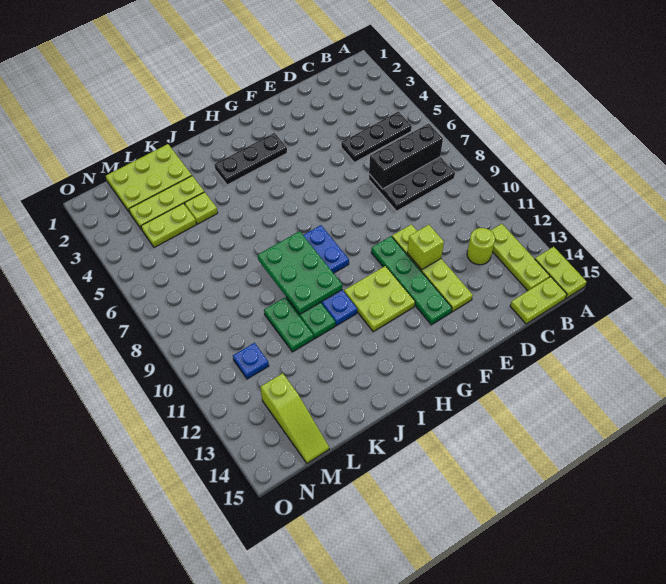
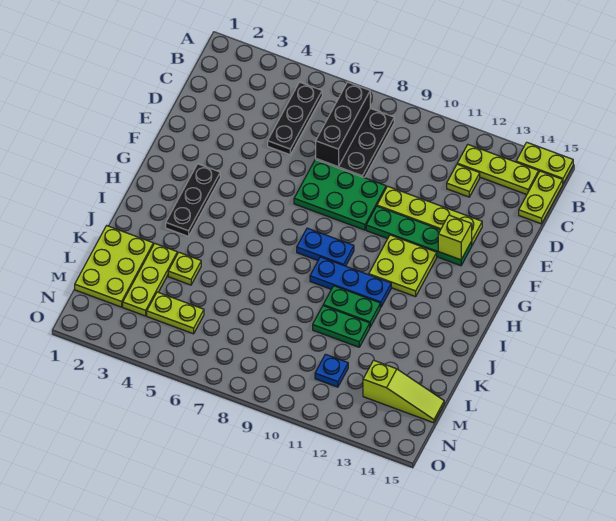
lime round brick C12 level 1 -> lime plate C12 level 1
lime brick E11 level 2 -> lime brick F13 level 2
green plate I8:J10 level 2 -> green plate E7:F9 level 1
lime plate L4:M4 level 1 -> lime plate M4:M5 level 1

